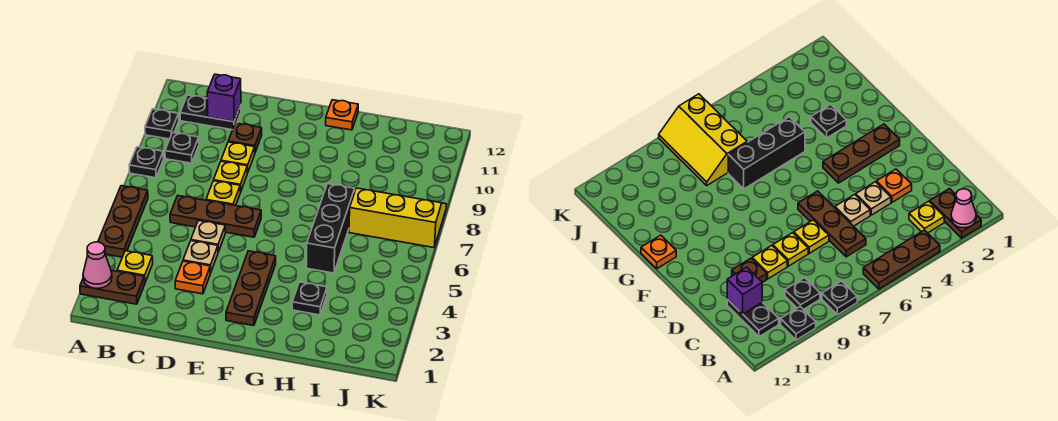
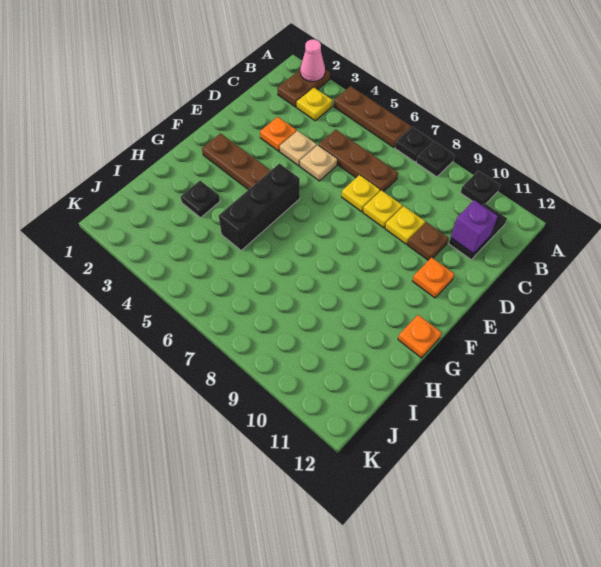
black plate B9 level 1 -> black plate A7 level 1
brown plate C6:E6 level 1 -> brown plate C5:C7 level 1
none -> orange plate E11 level 1
black brick H5:H7 level 1 -> black brick F5:H5 level 1
yellow slope I7:K8 level 1 top 7 -> none

